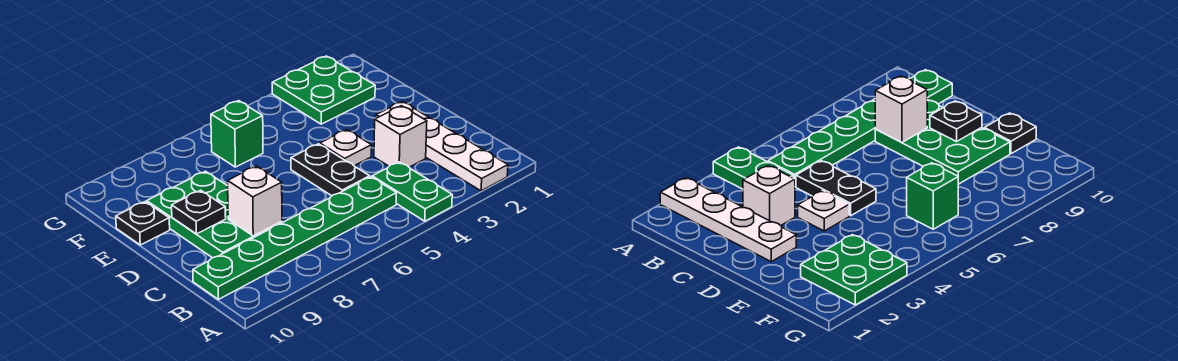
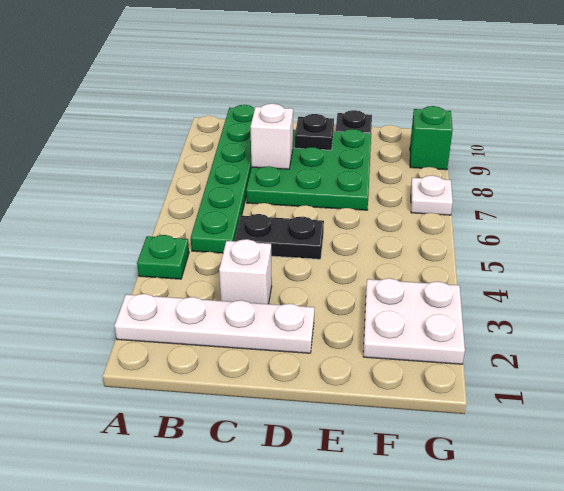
green plate A4:B4 level 1 -> green plate A4 level 1
green plate C8:E9 level 1 -> green plate C7:E9 level 1
white plate D4 level 1 -> white plate G7 level 1
green plate F2:G3 level 1 -> white plate F2:G3 level 1
green brick F6 level 1 -> green brick G9 level 1

